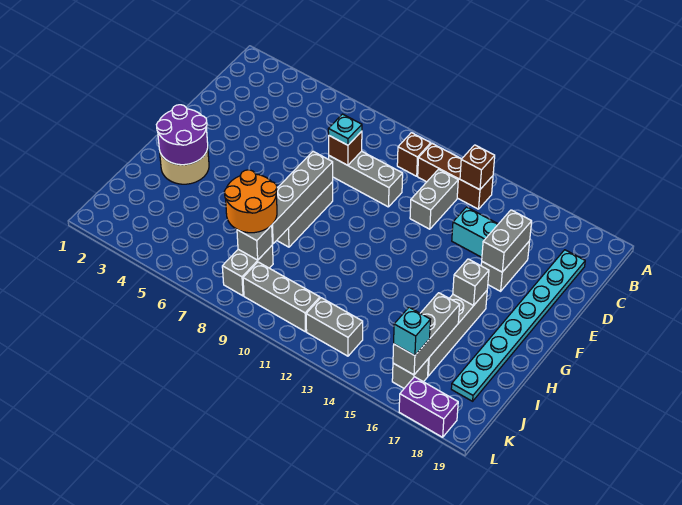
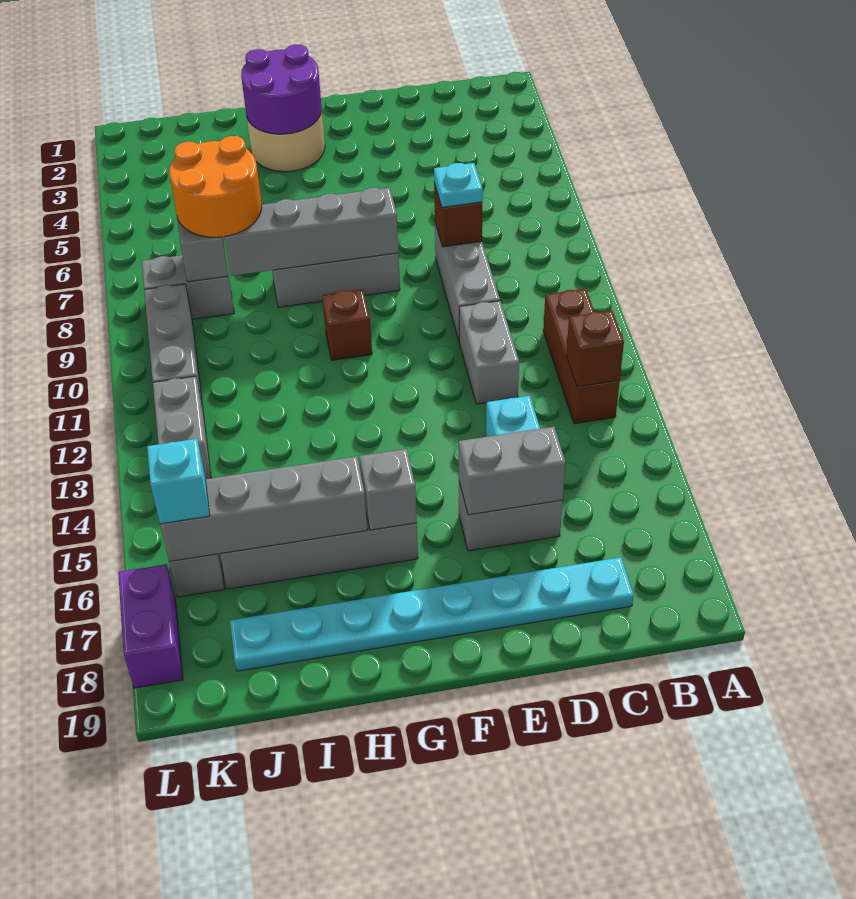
brown brick B10 level 1 -> brown brick G10 level 1
grey brick C12:D12 level 1 -> grey brick D11:D12 level 1
grey brick I16:K16 level 2 -> grey brick H16:K16 level 2

